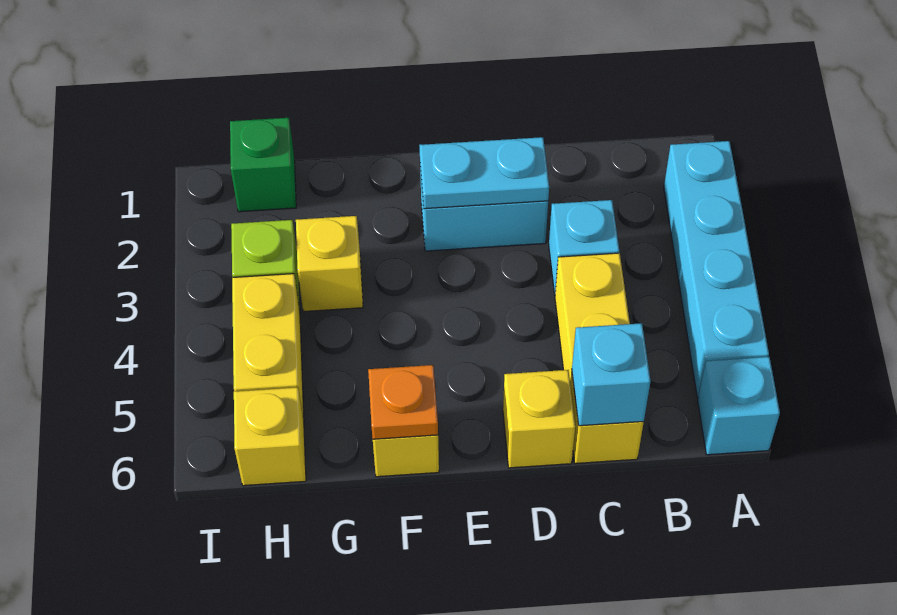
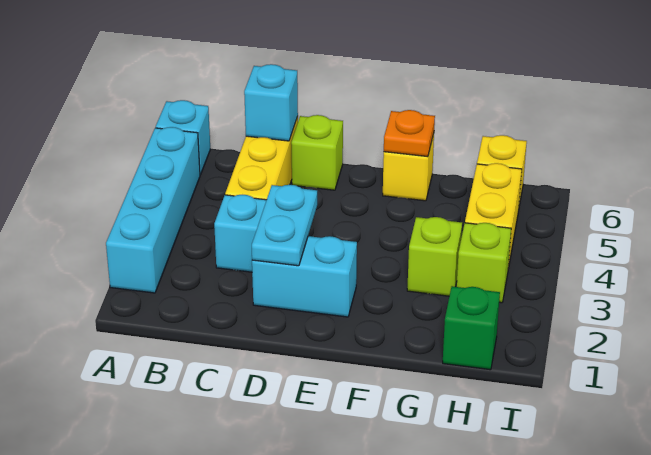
cyan plate D2:E2 level 2 -> cyan plate D2:D3 level 2
yellow brick D6 level 1 -> lime brick D6 level 1
yellow brick G3 level 1 -> lime brick G3 level 1

